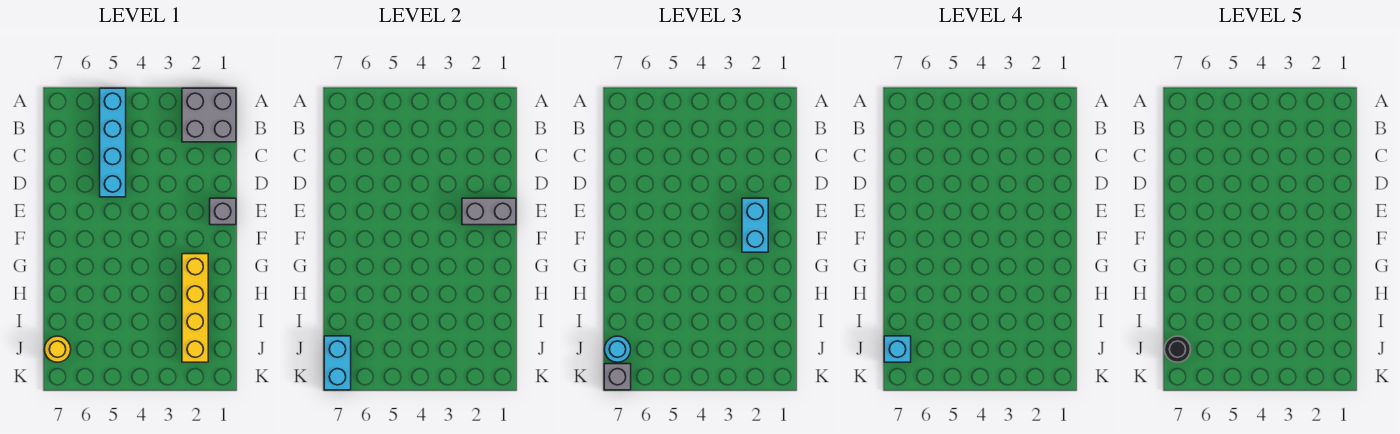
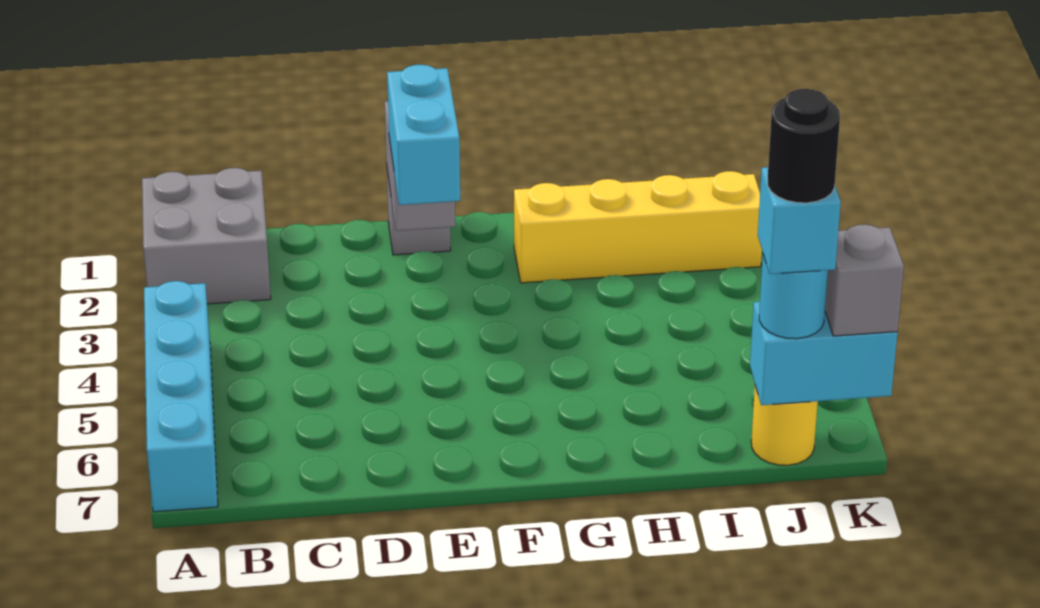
cyan brick A5:D5 level 1 -> cyan brick A4:A7 level 1
cyan brick E2:F2 level 3 -> cyan brick E2:E3 level 3

